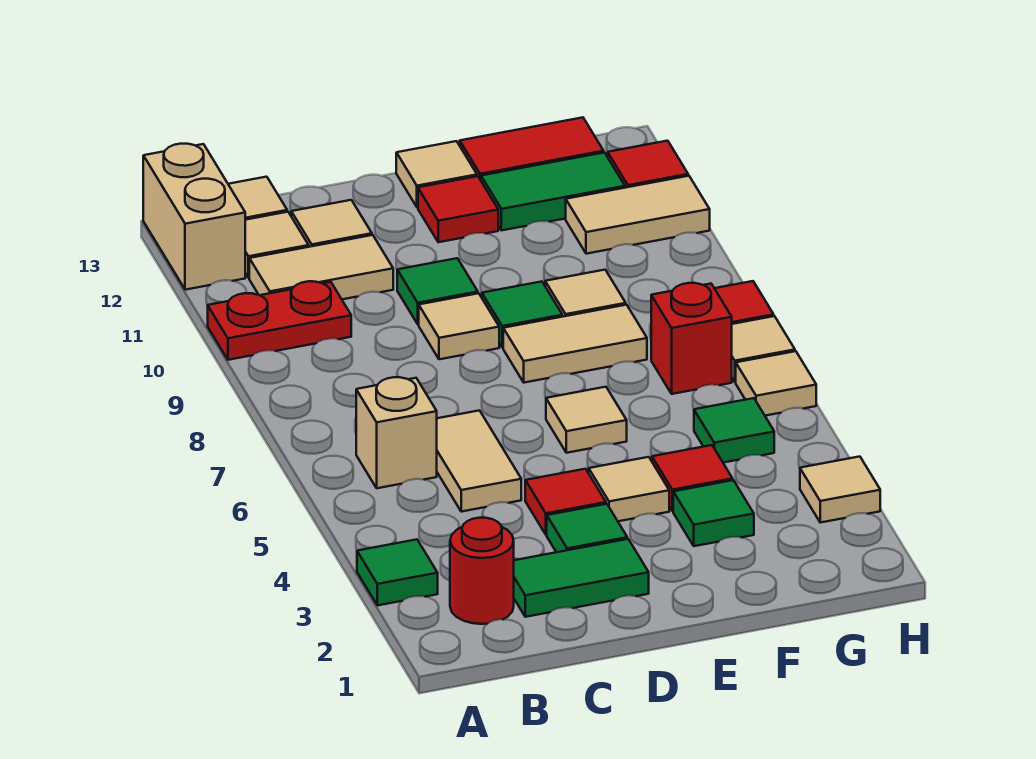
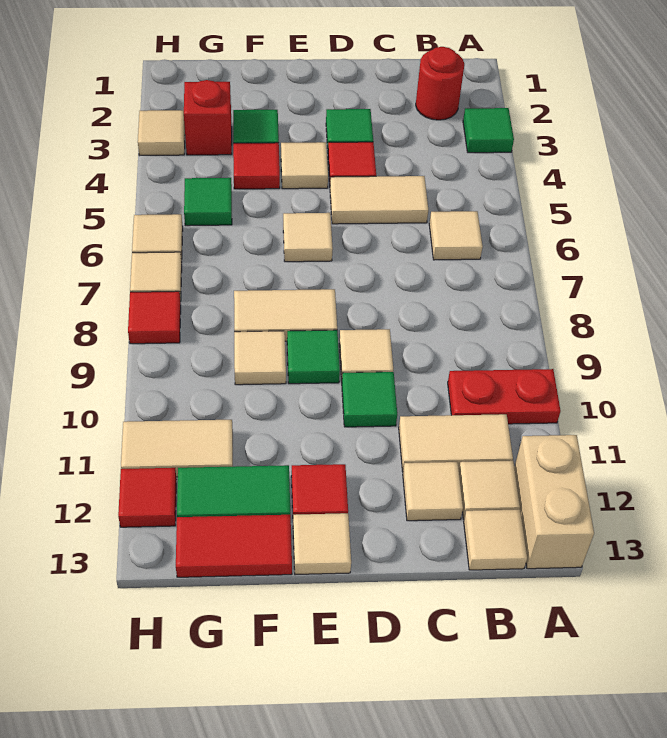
tan brick B6 level 1 -> tan tile B6 level 1
green tile C2:D2 level 1 -> none
tan tile C5:C6 level 1 -> tan tile C5:D5 level 1
red brick G7 level 1 -> red brick G3 level 1

